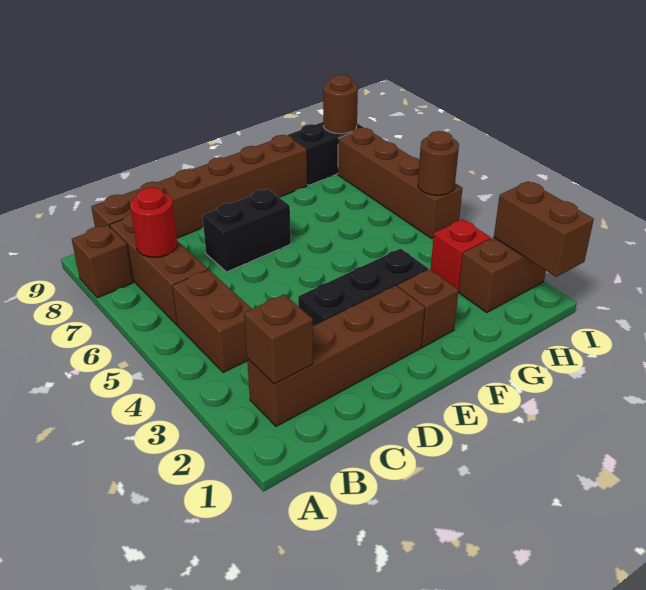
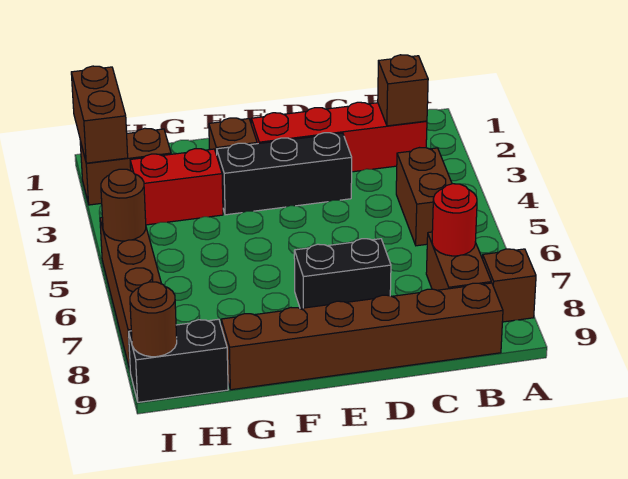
brown brick B2:E2 level 1 -> red brick B2:E2 level 1
brown brick B6:B8 level 1 -> brown brick B7:B8 level 1
red brick H3 level 1 -> red brick G3:H3 level 1

